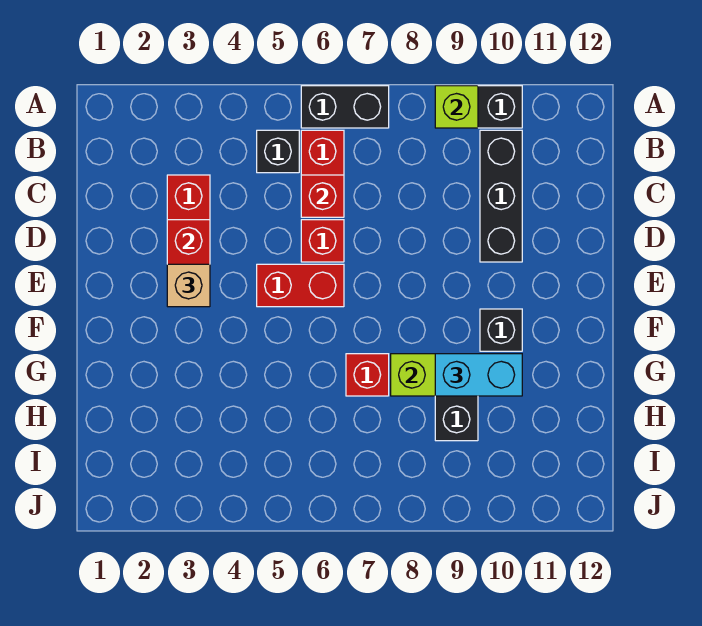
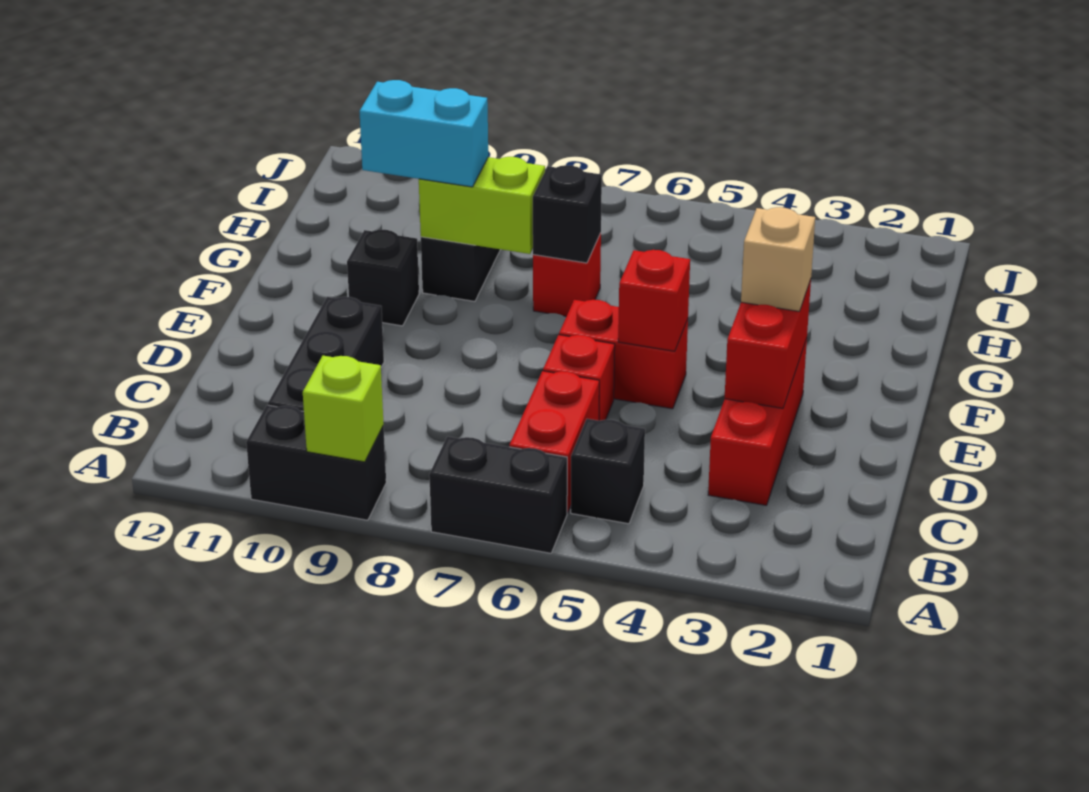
red brick C6 level 2 -> red brick E5 level 2
none -> black brick G7 level 2

